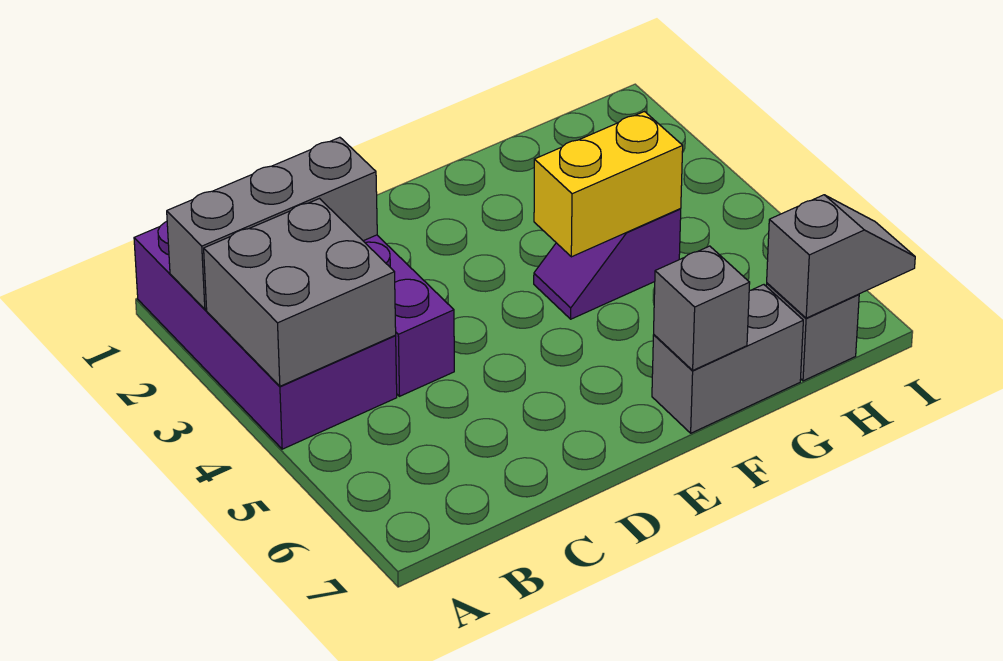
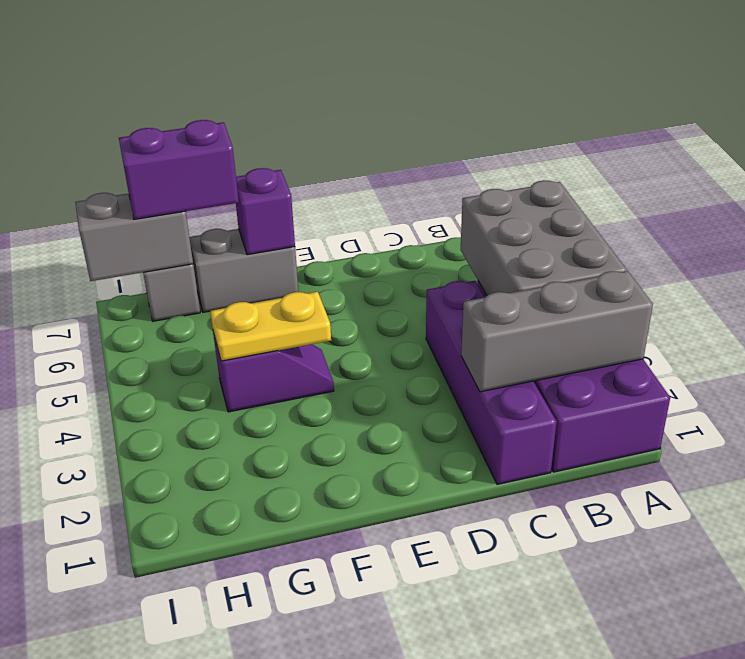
grey brick A3:B4 level 2 -> grey brick A3:B5 level 2
yellow brick F4:G4 level 2 -> yellow plate F4:G4 level 2
grey brick F7 level 2 -> purple brick F7 level 2
none -> purple brick G7:H7 level 3
grey slope H7:I7 level 2 top H -> grey brick H7:I7 level 2

